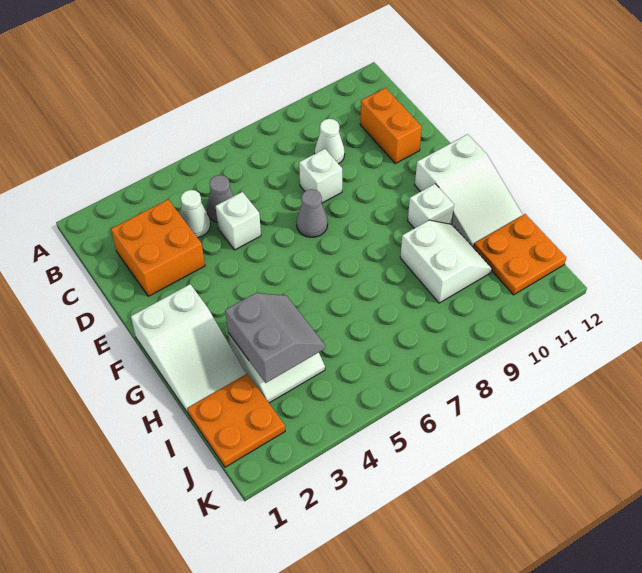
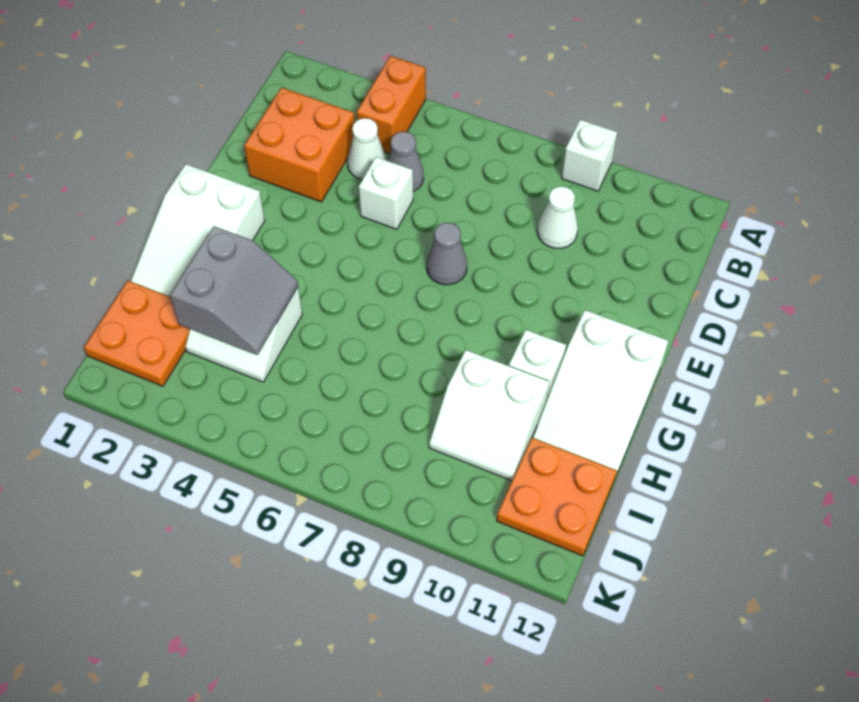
orange brick C11:D11 level 1 -> orange brick A4:B4 level 1
white brick D8 level 1 -> white brick A9 level 1
white slope H9:I10 level 1 top 9 -> white slope H9:I10 level 1 top H

